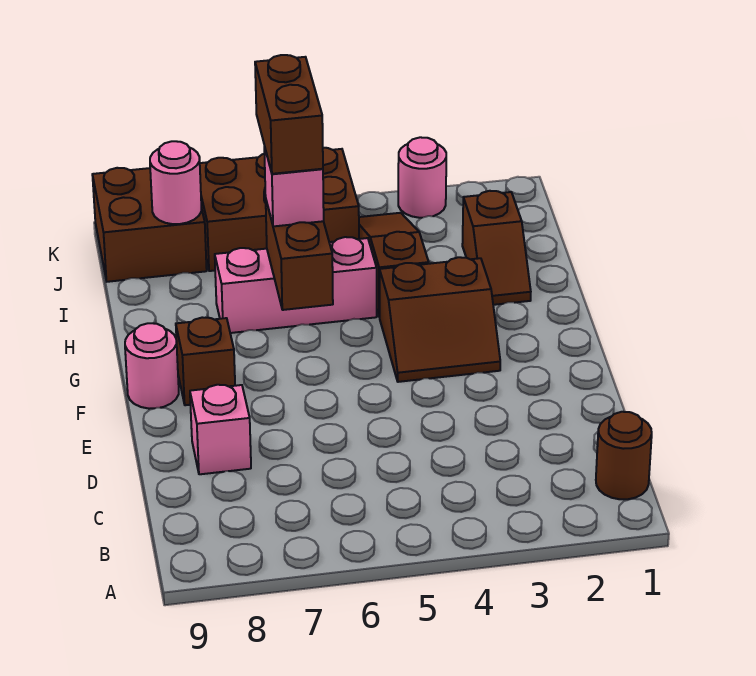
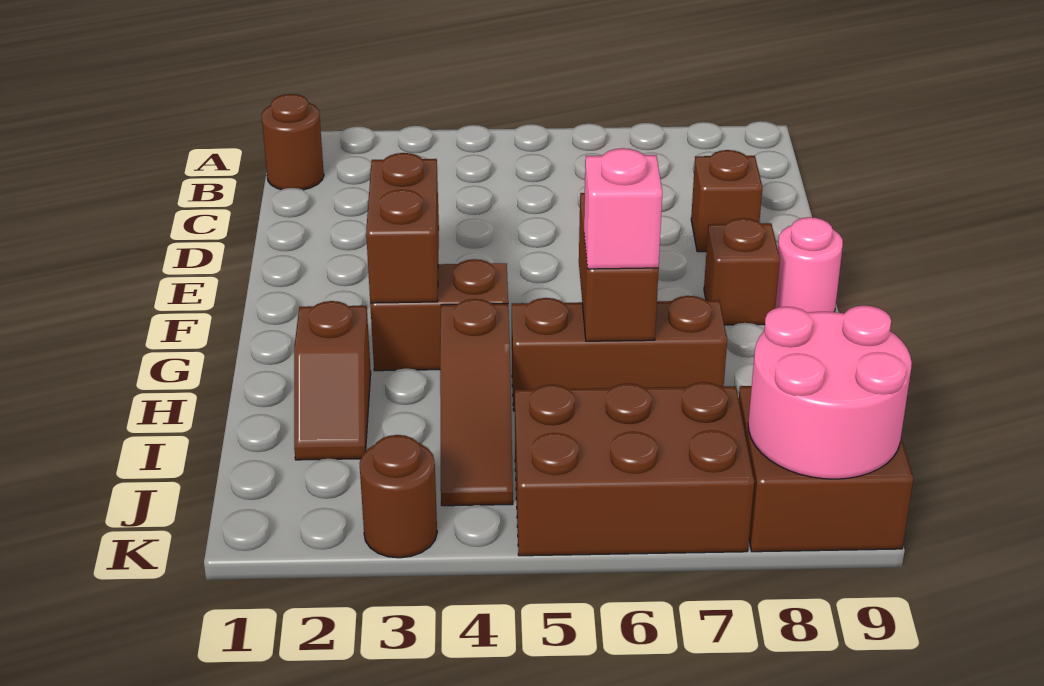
pink brick D8 level 1 -> brown brick D8 level 1
brown slope H2:I2 level 1 top I -> brown slope H2:I2 level 1 top H
pink brick H5:H7 level 1 -> brown brick H5:H7 level 1
brown brick H6:I6 level 4 -> brown brick F3:G3 level 2
pink round brick J8 level 2 -> pink round brick J8:K9 level 2
pink round brick K3 level 1 -> brown round brick K3 level 1

